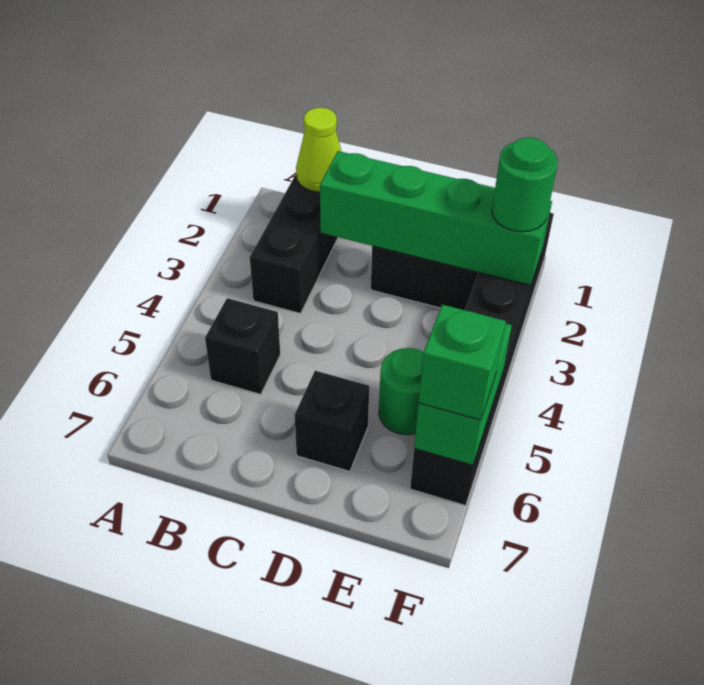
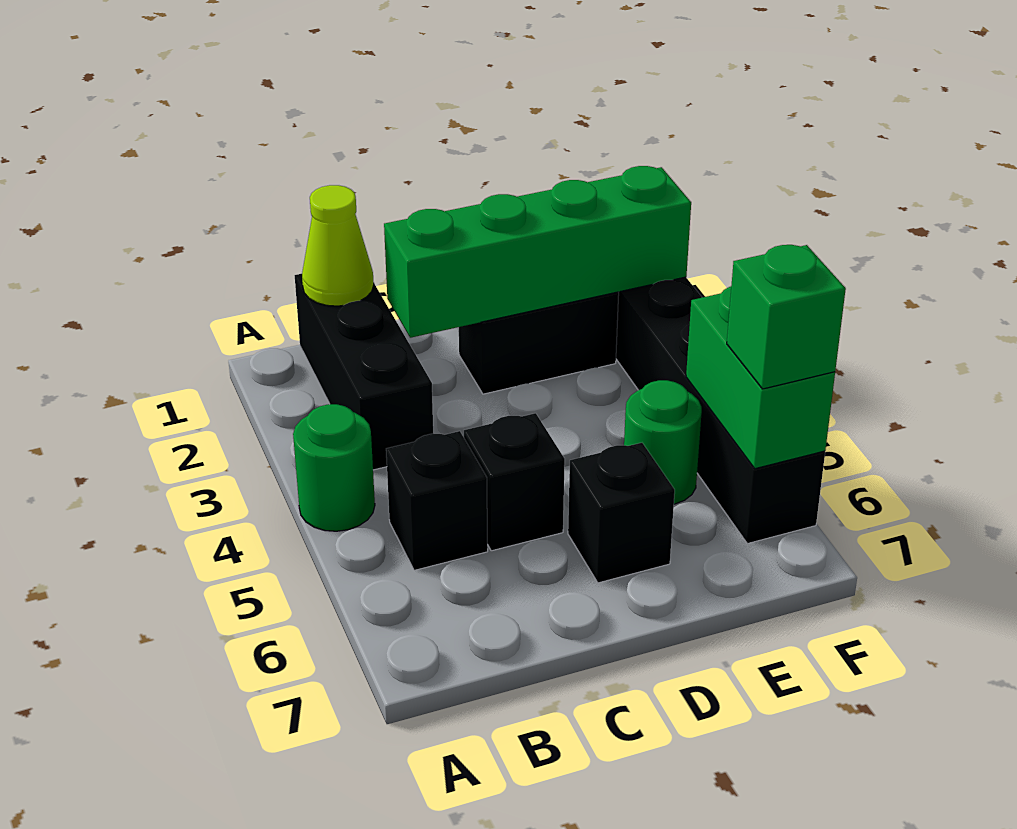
none -> black brick C5 level 1
green round brick F2 level 3 -> green round brick A4 level 1

